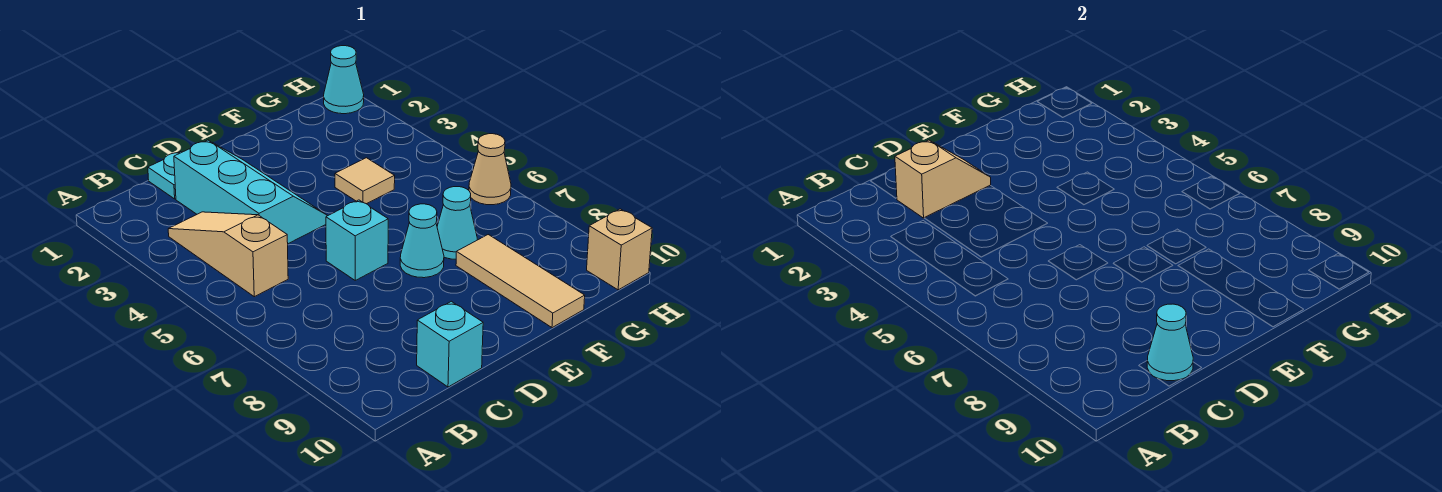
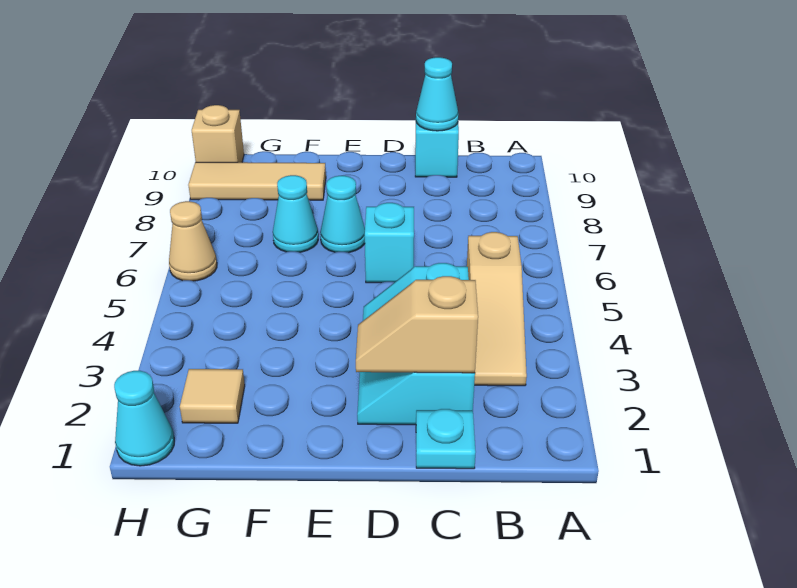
tan tile F4 level 1 -> tan tile G2 level 1
tan tile F8:F10 level 1 -> tan tile F9:H9 level 1

